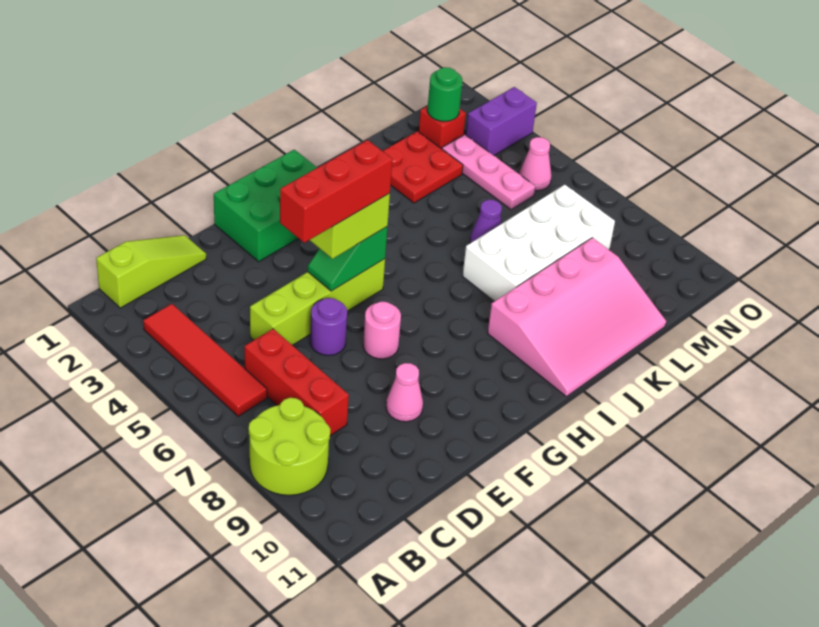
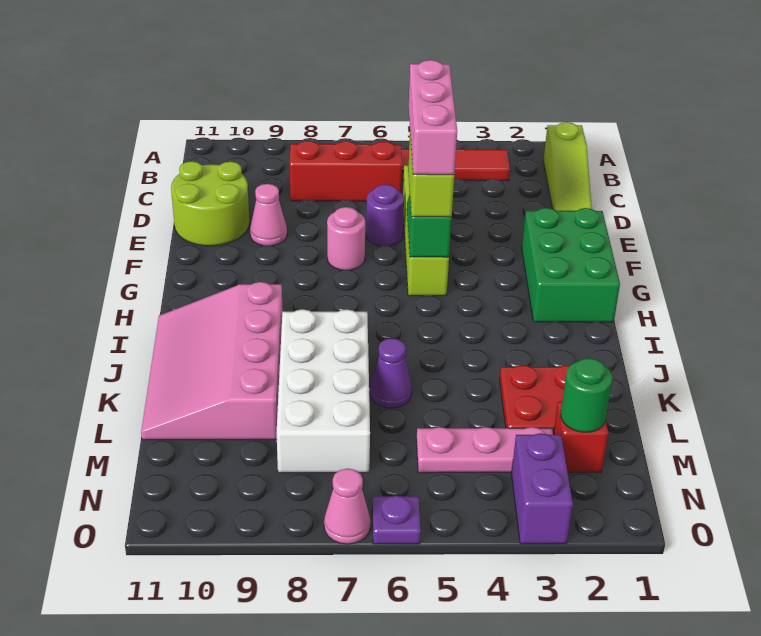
lime round brick A8:B9 level 1 -> lime round brick D10:E11 level 1
red brick E5:G5 level 4 -> pink brick E5:G5 level 4
pink cone N5 level 1 -> pink cone O7 level 1
none -> purple plate O6 level 1

